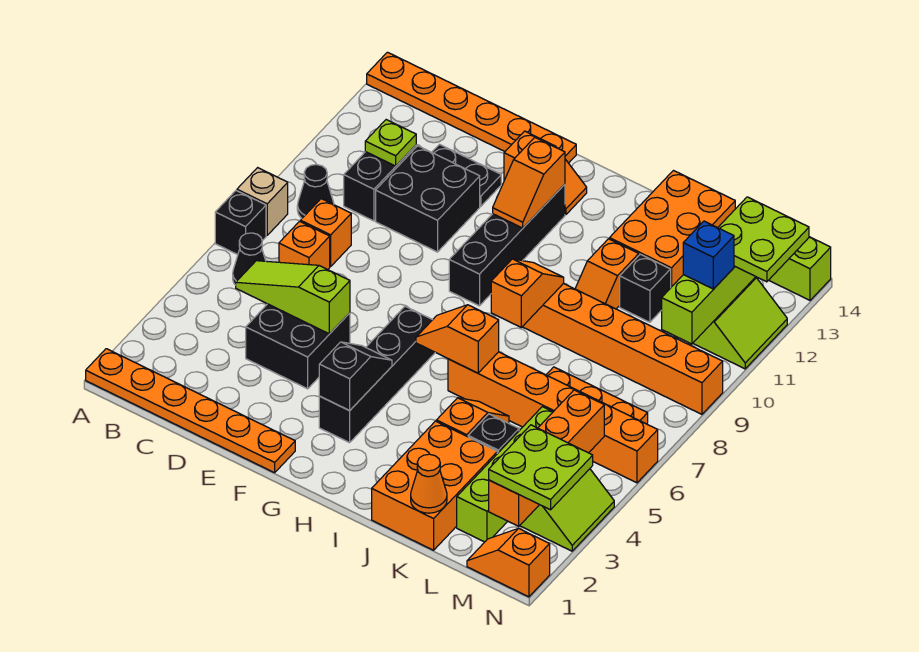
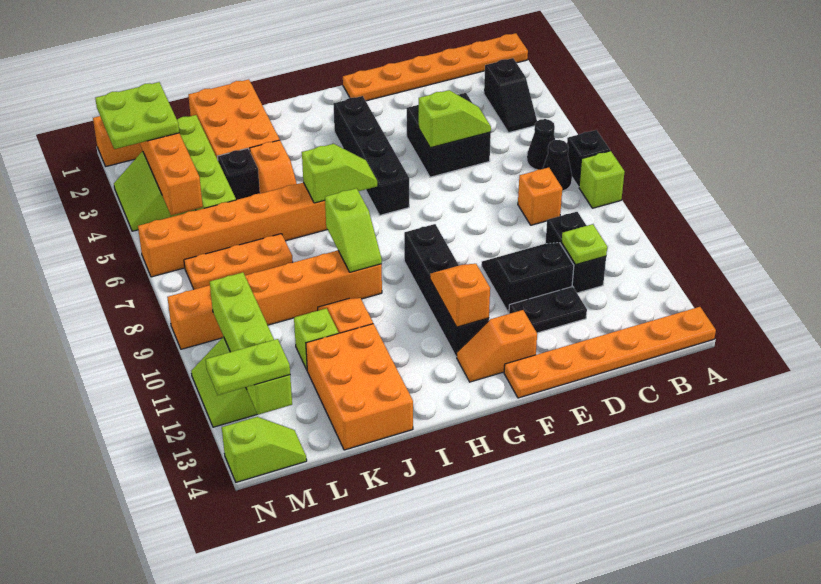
tan brick A8 level 1 -> lime brick A8 level 1
black cone B9 level 1 -> black cone B7 level 1
lime slope C5:E5 level 2 top E -> lime slope D5:E5 level 2 top E
orange brick C7 level 1 -> none
black brick D10:E11 level 1 -> black slope D10:E11 level 1 top 11
black slope G3:G4 level 2 top 3 -> black slope B3:B4 level 1 top 3
orange slope H6:I6 level 2 top I -> lime slope H6:I6 level 2 top I
orange slope I8:I9 level 2 top 8 -> lime slope I8:I9 level 2 top 8
orange cone K1 level 2 -> none
black brick K11 level 1 -> lime brick K11 level 1
blue brick M11 level 3 -> none
lime plate M12:N13 level 3 -> lime plate M13:N13 level 3

